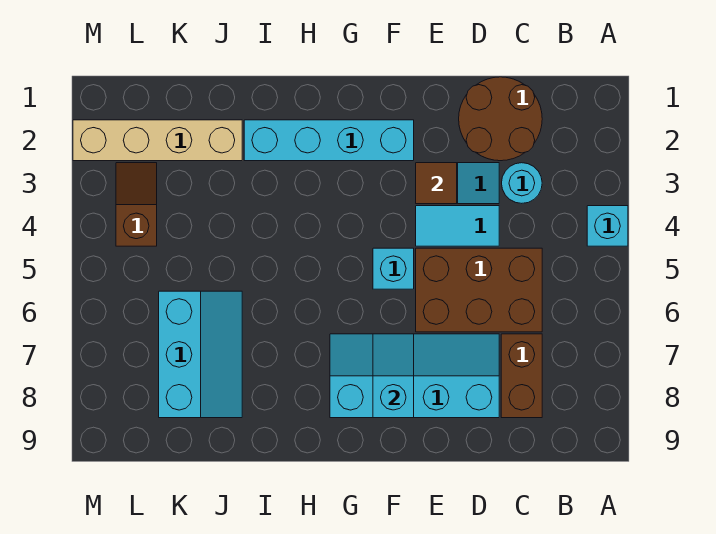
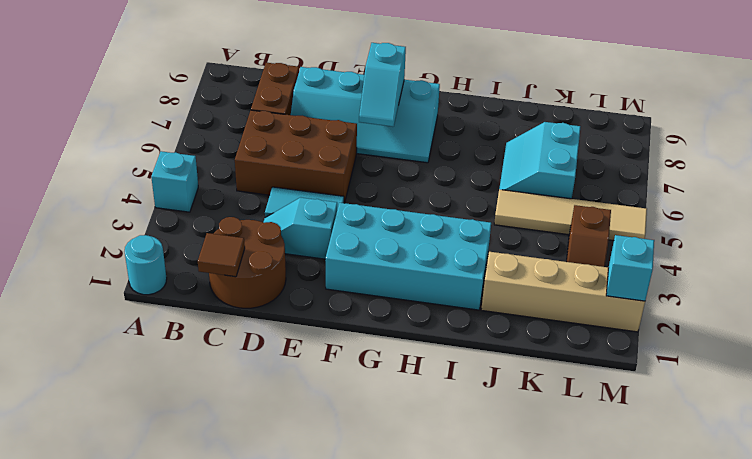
cyan round brick C3 level 1 -> cyan round brick A1 level 1
brown tile E3 level 2 -> brown tile C1 level 2
cyan brick F2:I2 level 1 -> cyan brick F2:I3 level 1
cyan brick F5 level 1 -> cyan brick M2 level 2
none -> tan tile J5:M5 level 1
cyan slope J6:K8 level 1 top K -> cyan slope J6:K7 level 1 top K

